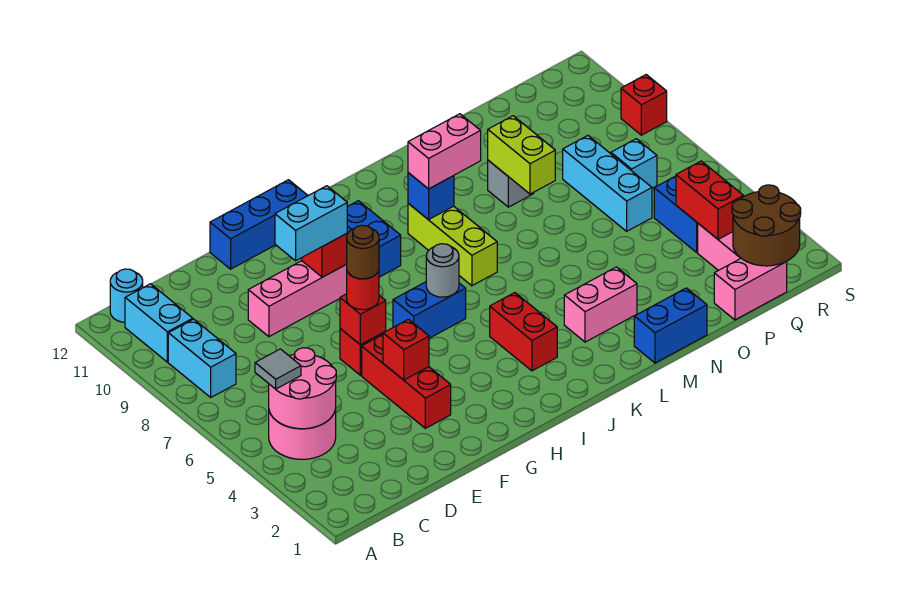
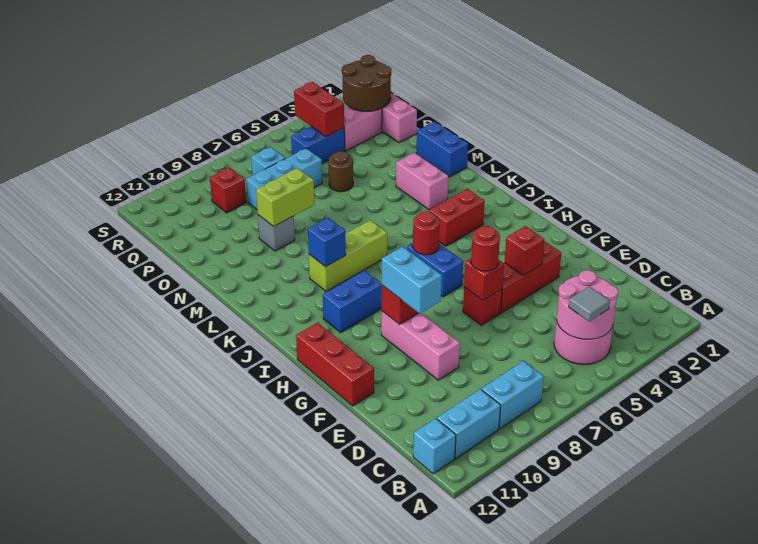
cyan round brick B12 level 1 -> cyan brick B12 level 1
brown round brick F6 level 4 -> brown round brick O5 level 1
blue brick F12:H12 level 1 -> red brick F12:H12 level 1
grey round brick I6 level 2 -> red round brick I6 level 2
pink brick K9:L9 level 3 -> none
red brick Q3:Q4 level 2 -> red brick Q4:R4 level 2
red brick S9 level 1 -> red brick Q9 level 1

